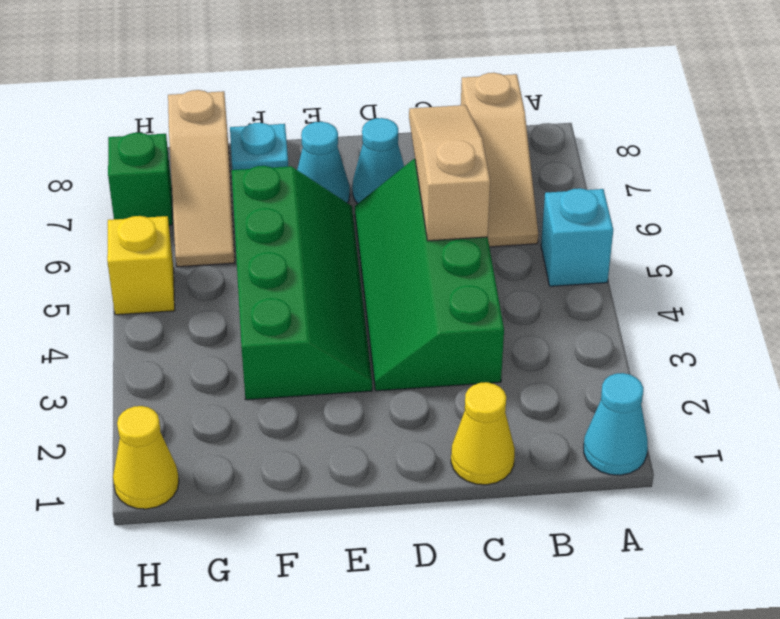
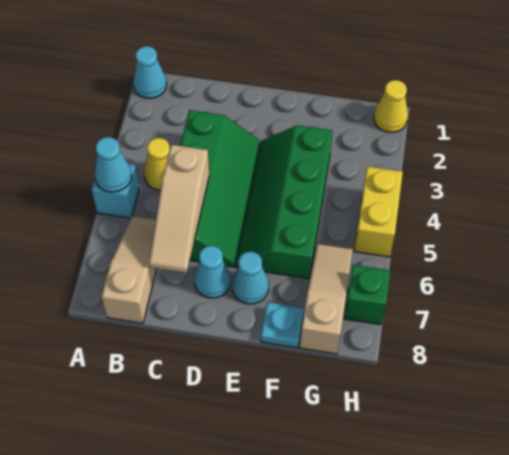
none -> cyan cone A5 level 2
yellow cone C1 level 1 -> yellow cone B4 level 1
yellow brick H5 level 1 -> yellow brick H4:H5 level 1

